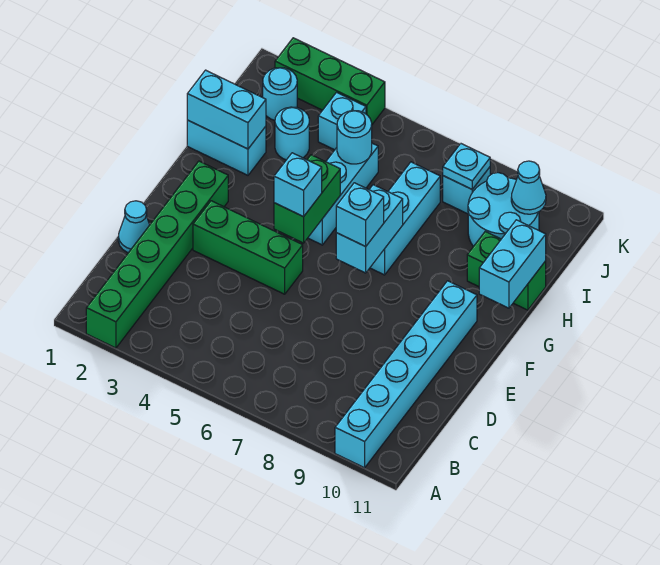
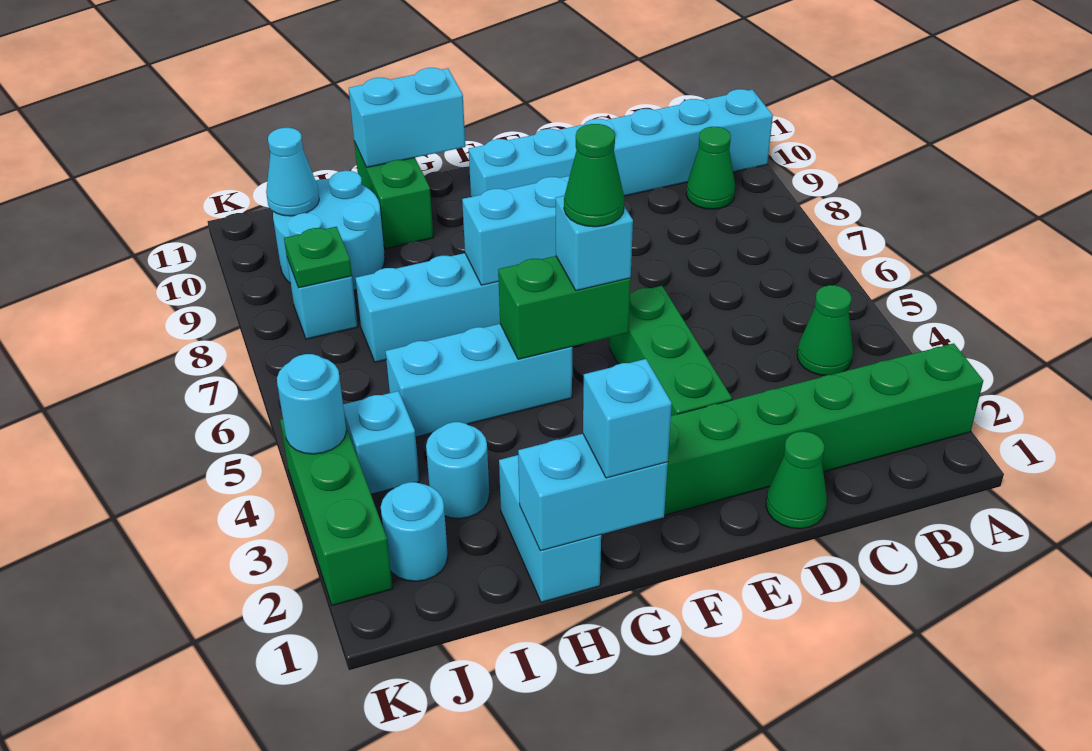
none -> green cone B4 level 1
none -> green cone B9 level 1
cyan cone D1 level 1 -> green cone D1 level 1
none -> green cone F5 level 4
cyan brick F7 level 3 -> cyan brick G1 level 3
cyan brick H1:H2 level 2 -> cyan brick G1:H1 level 2
cyan round brick I5 level 2 -> cyan round brick K4 level 2
cyan plate J8 level 2 -> green plate J8 level 2

